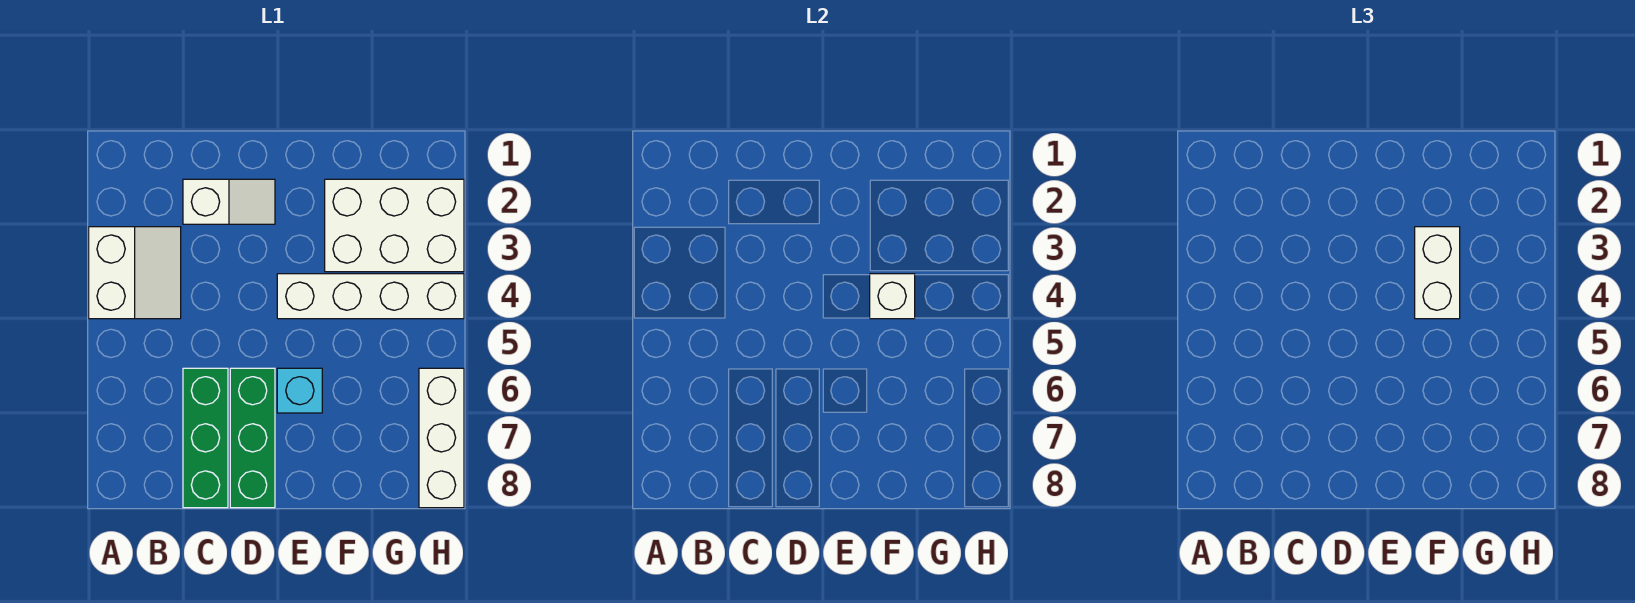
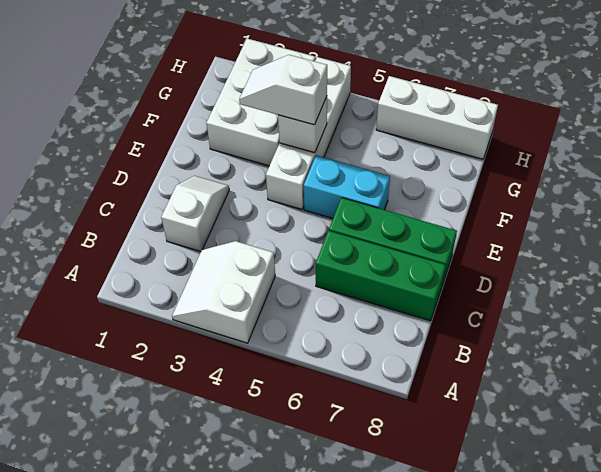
white slope A3:B4 level 1 top A -> white slope A3:B4 level 1 top 4
cyan brick E6 level 1 -> cyan brick E5:E6 level 1
white brick F3:F4 level 3 -> white slope F3:F4 level 3 top 4

